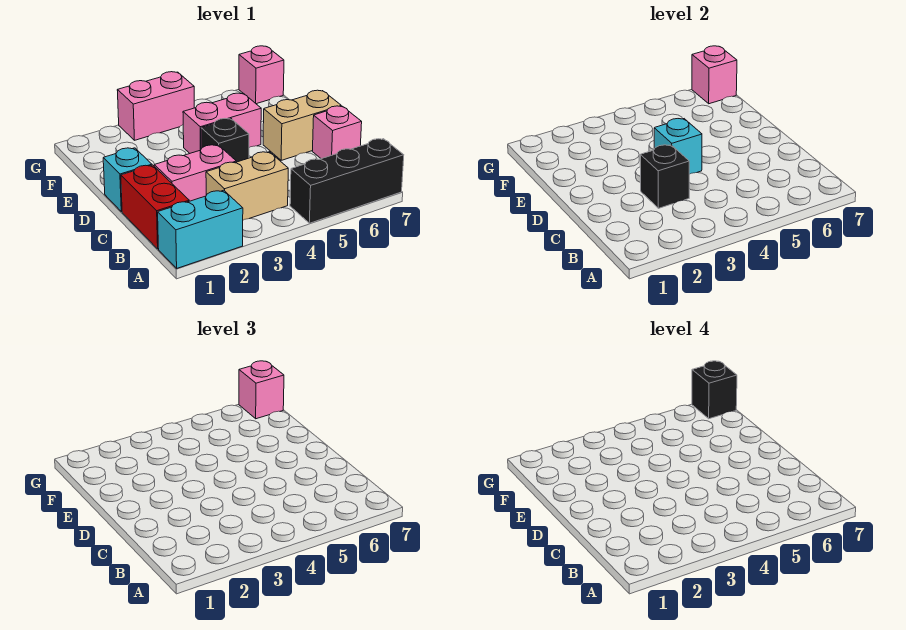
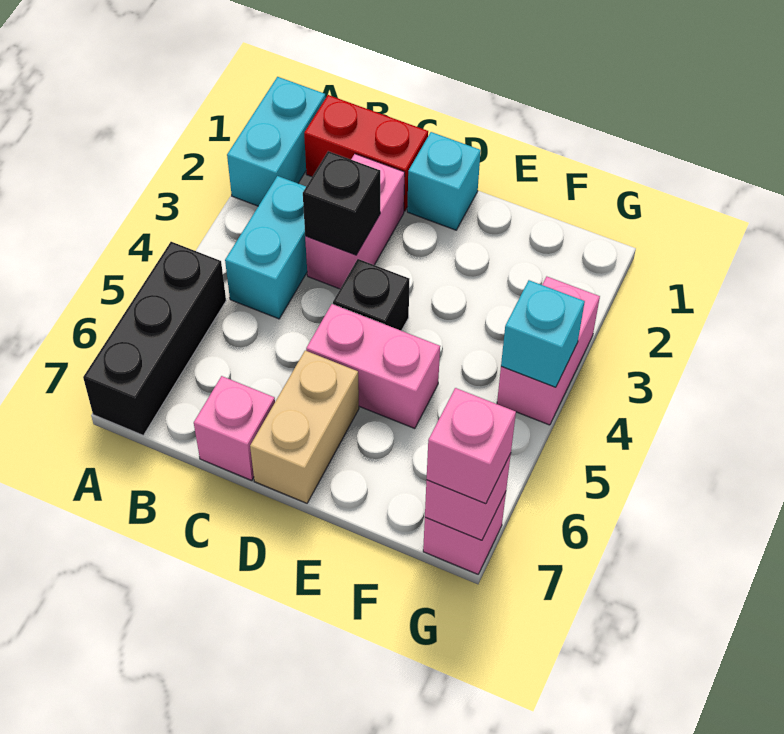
tan brick B3:B4 level 1 -> cyan brick B3:B4 level 1
cyan brick D4 level 2 -> cyan brick G4 level 2
pink brick E4:E5 level 1 -> pink brick D5:E5 level 1
black brick G7 level 4 -> none

